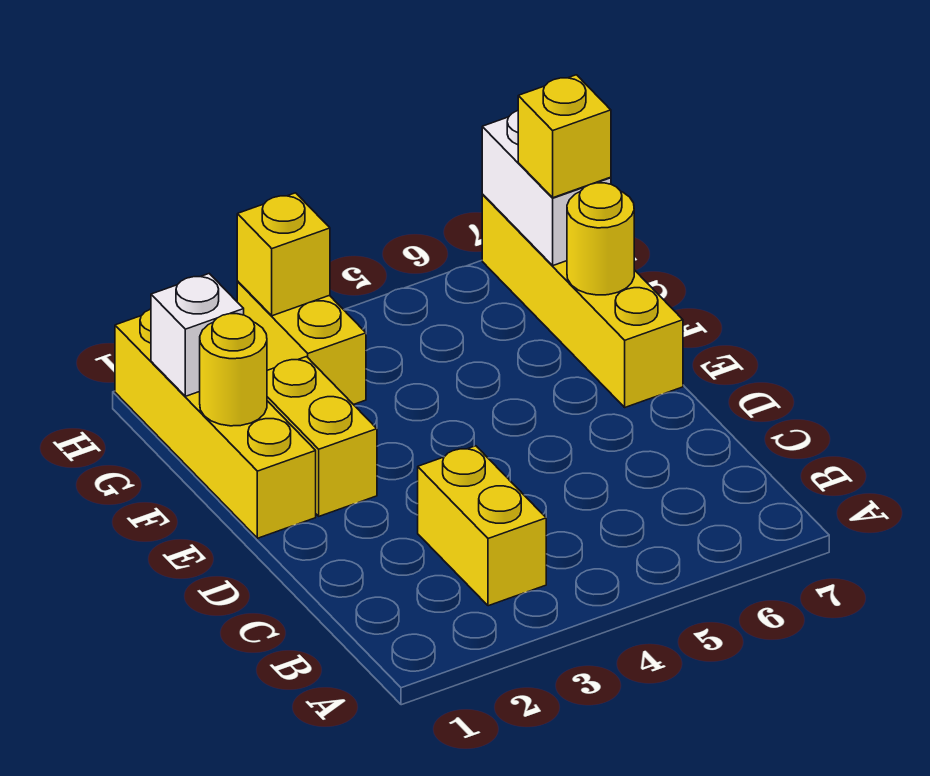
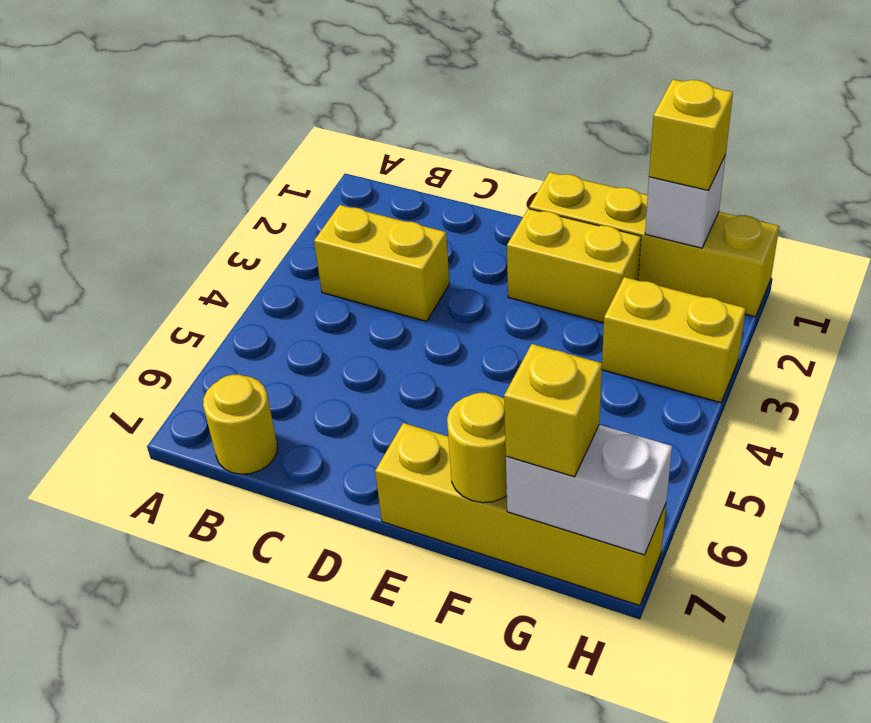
yellow round brick F1 level 2 -> yellow round brick B7 level 1
yellow brick H3 level 2 -> yellow brick G1 level 3

